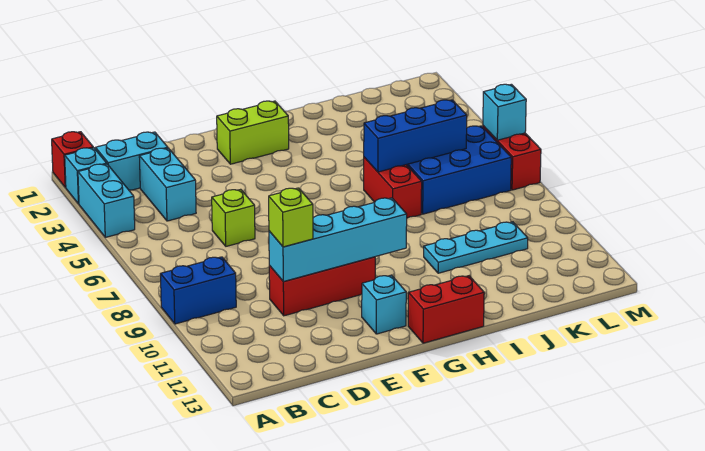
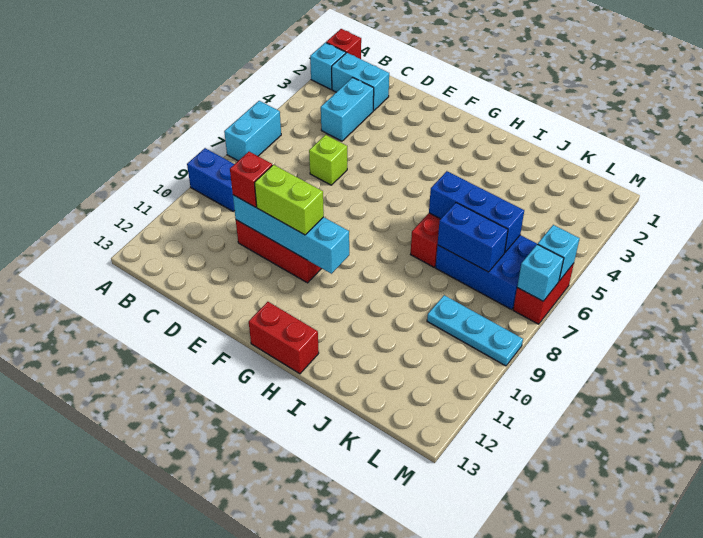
cyan brick A3:A4 level 1 -> cyan brick A6:A7 level 1
lime brick D10 level 3 -> red brick D10 level 3
lime brick F2:G2 level 1 -> lime brick E10:F10 level 3
cyan brick F12 level 1 -> cyan brick M7 level 2
cyan plate I10:K10 level 1 -> cyan plate K9:M9 level 1
none -> blue brick J7:K7 level 2

